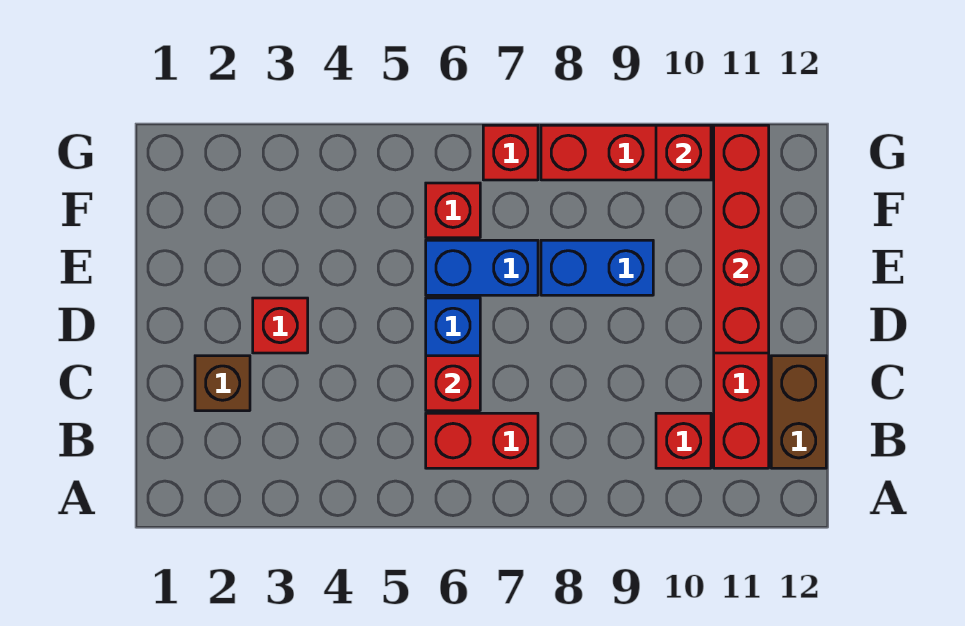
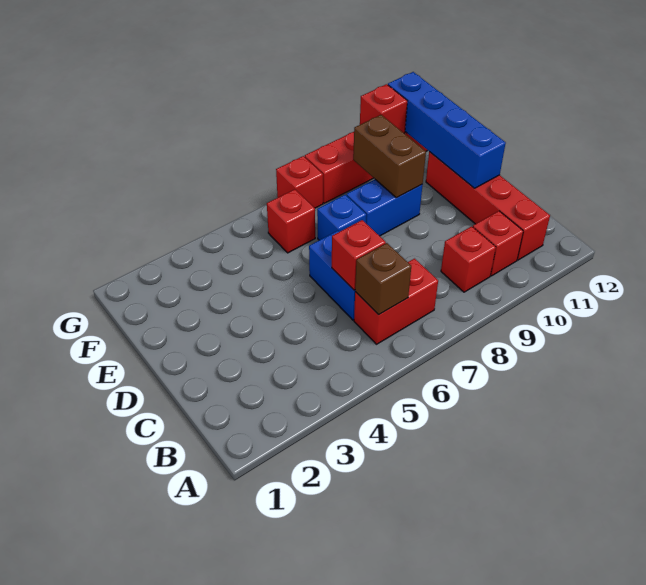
brown brick B12:C12 level 1 -> brown brick E9:F9 level 2
brown brick C2 level 1 -> brown brick B6 level 2
red brick D3 level 1 -> red brick B9 level 1
red brick D11:G11 level 2 -> blue brick D11:G11 level 2
blue brick E6:E7 level 1 -> blue brick E7 level 1

